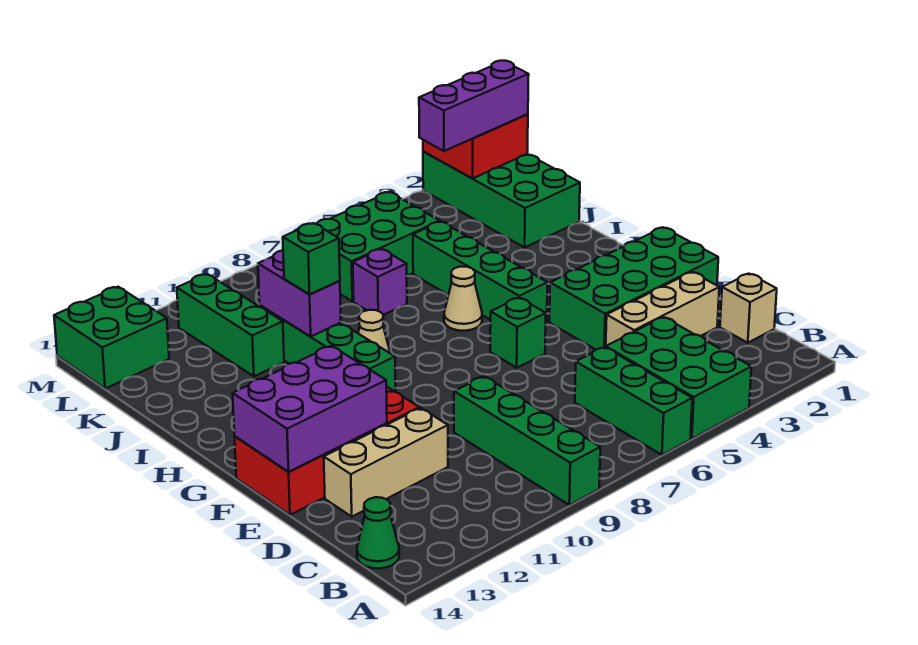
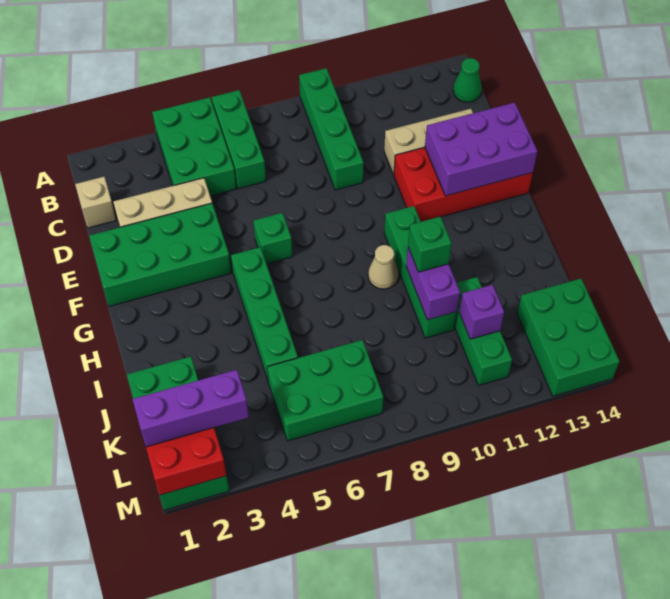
tan cone H6 level 1 -> none
purple brick J7 level 1 -> purple brick K11 level 2
green brick L13:M14 level 1 -> green brick K13:M14 level 1

